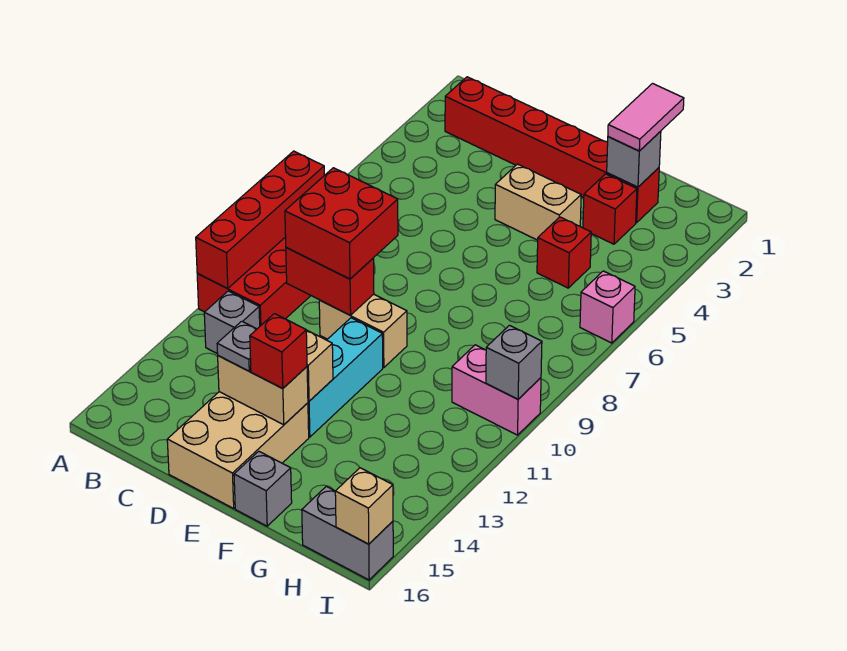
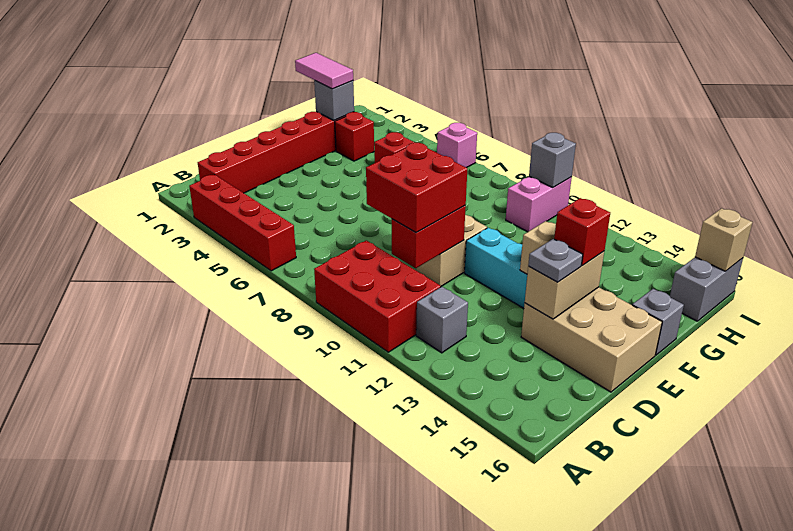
red brick A8:A11 level 2 -> red brick A3:A6 level 1
tan brick E4:F4 level 1 -> none

